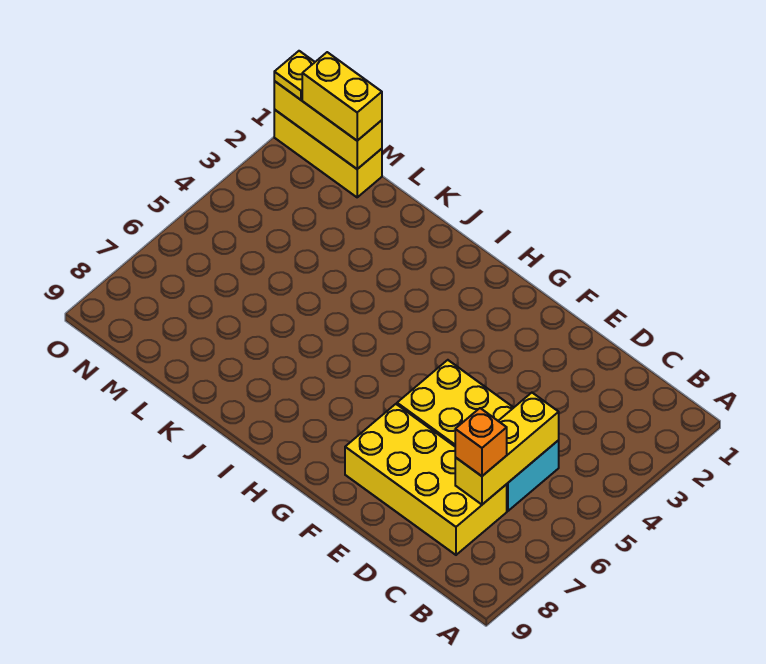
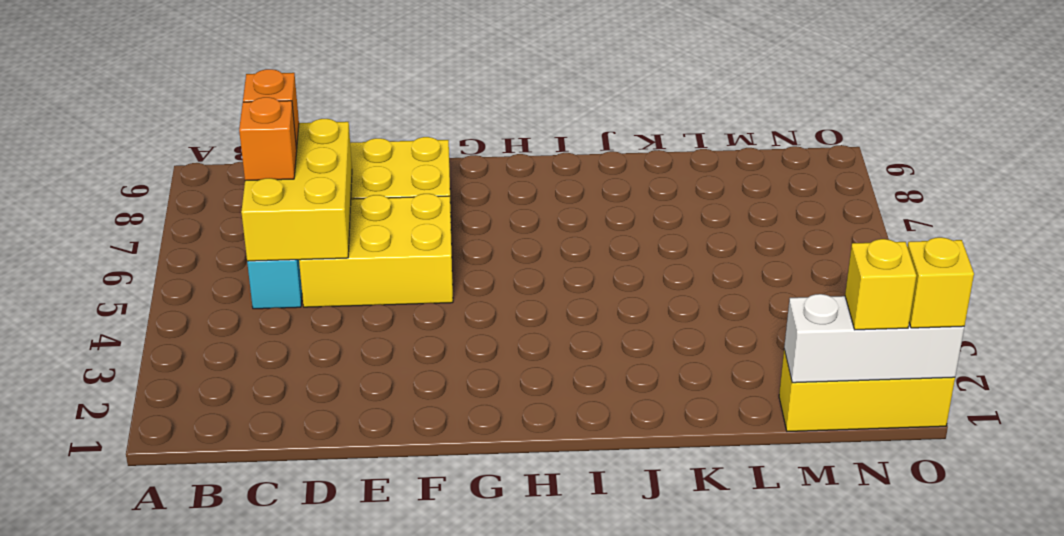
yellow brick C5:C7 level 2 -> yellow brick C5:D7 level 2
none -> orange brick C6 level 3
yellow brick M1:O1 level 2 -> white brick M1:O1 level 2
yellow brick M1:N1 level 3 -> yellow brick N1 level 3
yellow plate O1 level 3 -> yellow brick O1 level 3

